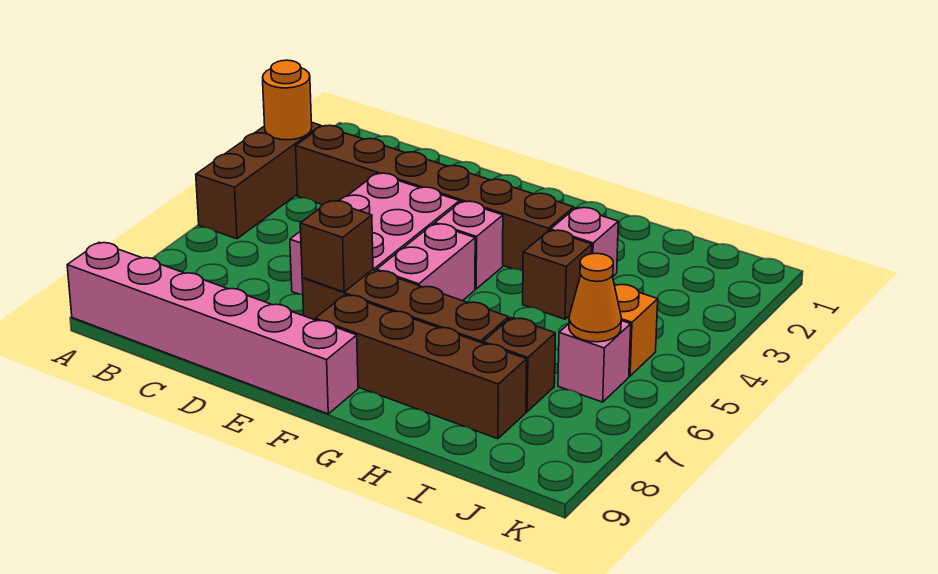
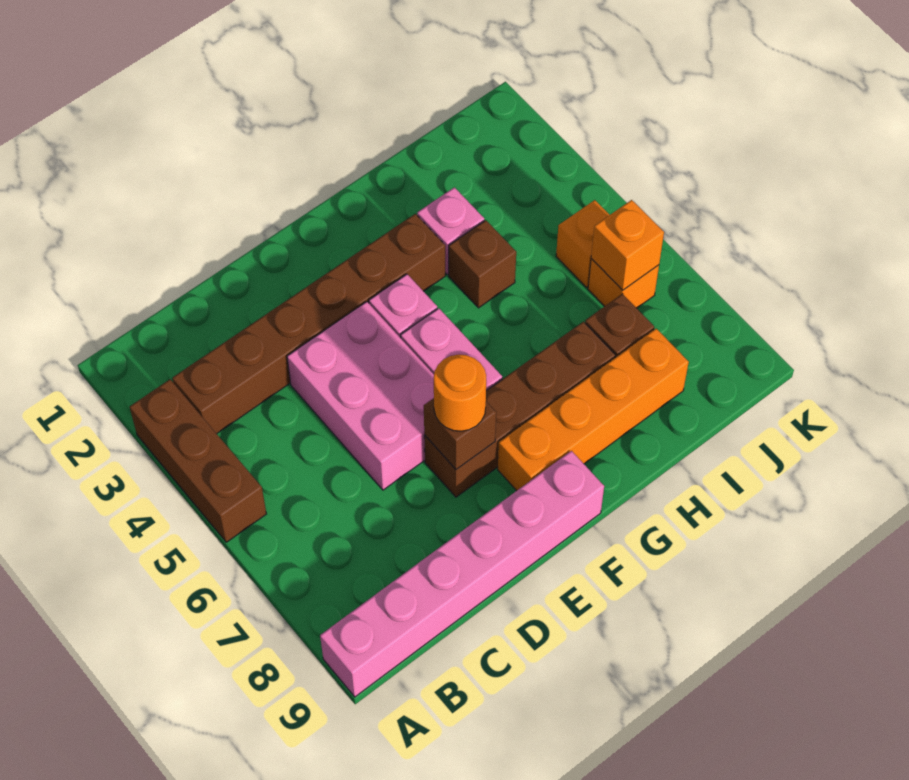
orange round brick A3 level 2 -> orange round brick E7 level 3
brown brick F8:I8 level 1 -> orange brick F8:I8 level 1
pink brick J6 level 1 -> orange brick J6 level 1
orange cone J6 level 2 -> orange brick J6 level 2

